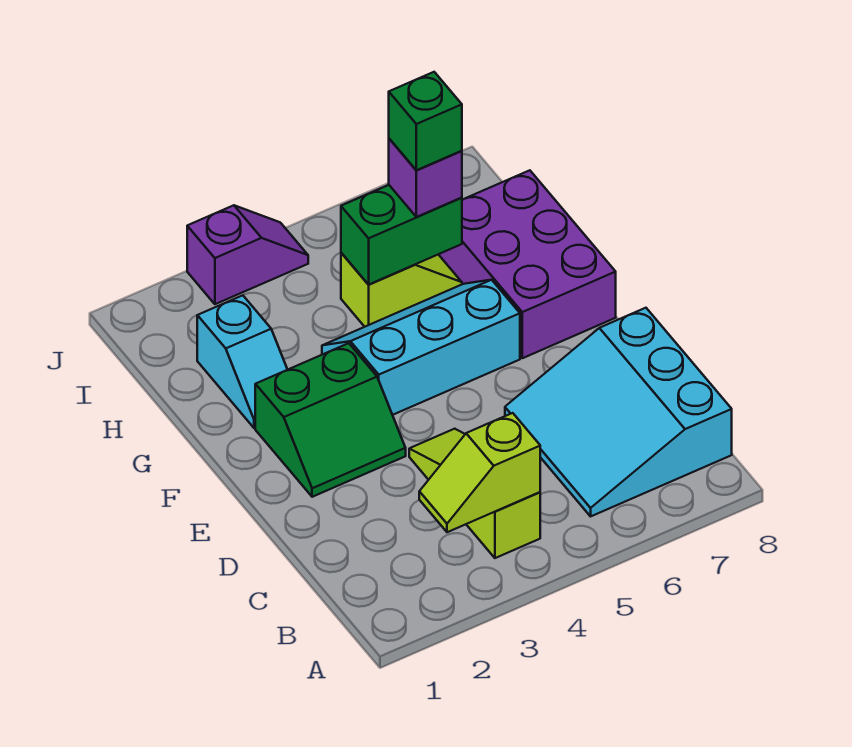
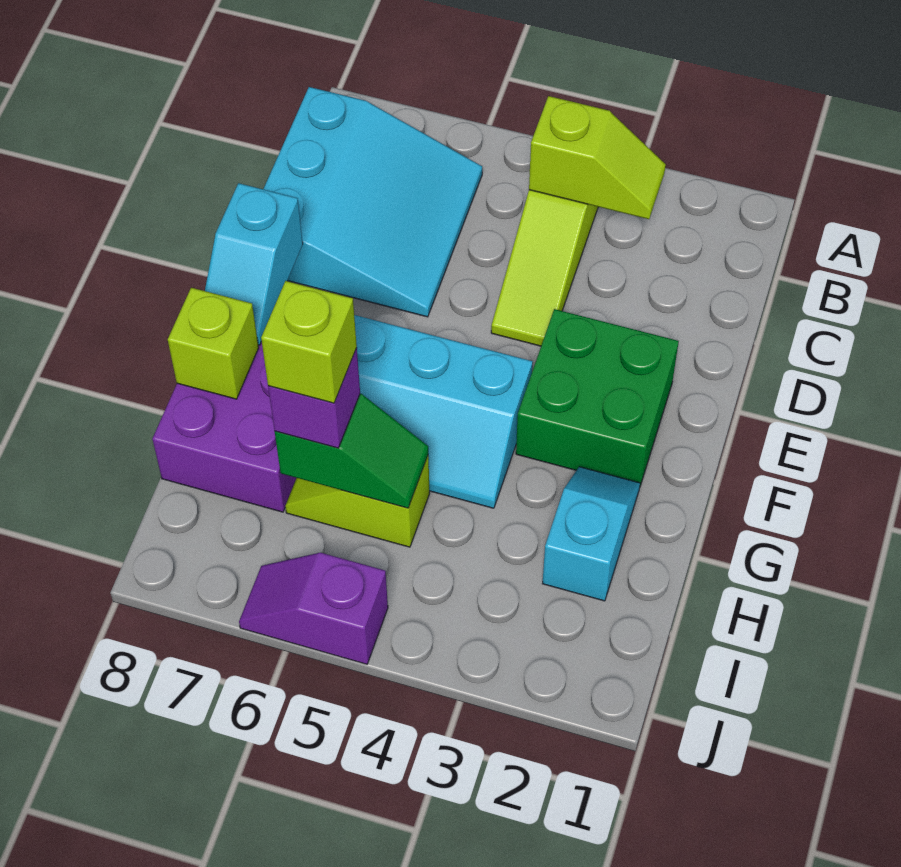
green slope E2:F3 level 1 top F -> green brick E2:F3 level 1
none -> cyan slope E8:F8 level 2 top E
none -> lime brick G8 level 2
green brick H5:H6 level 2 -> green slope H5:H6 level 2 top 6
green brick H6 level 4 -> lime brick H6 level 4
purple slope J3:J4 level 1 top 3 -> purple slope J5:J6 level 1 top 5

